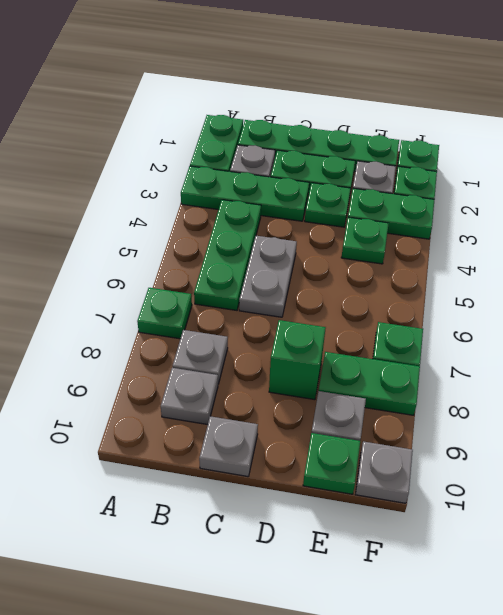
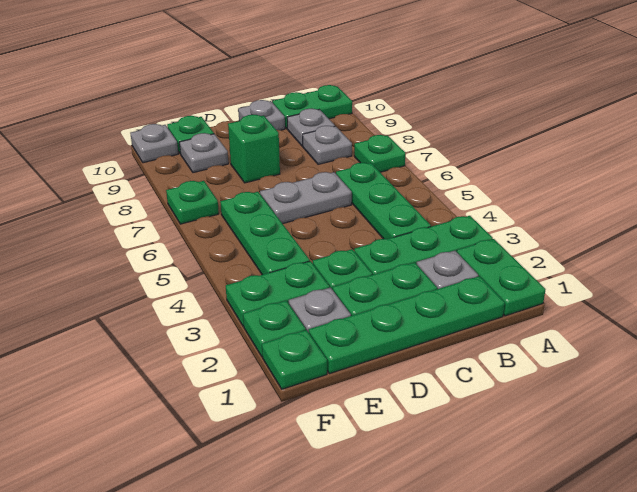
grey plate C5:C6 level 1 -> grey plate C6:D6 level 1
green plate E4 level 1 -> green plate E4:E6 level 1
green plate E8:F8 level 1 -> green plate A10:B10 level 1

